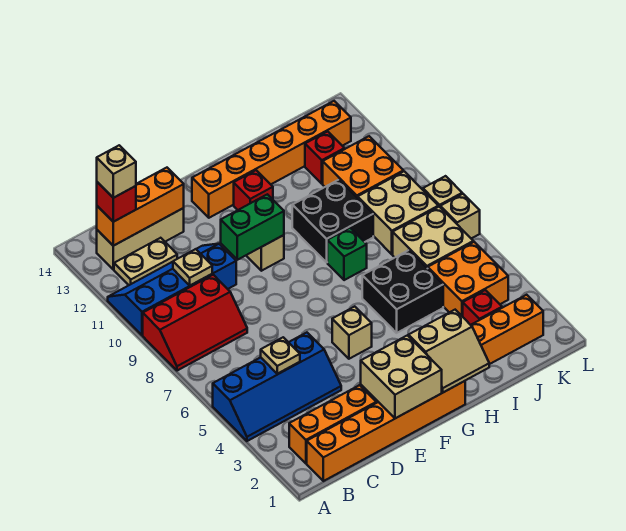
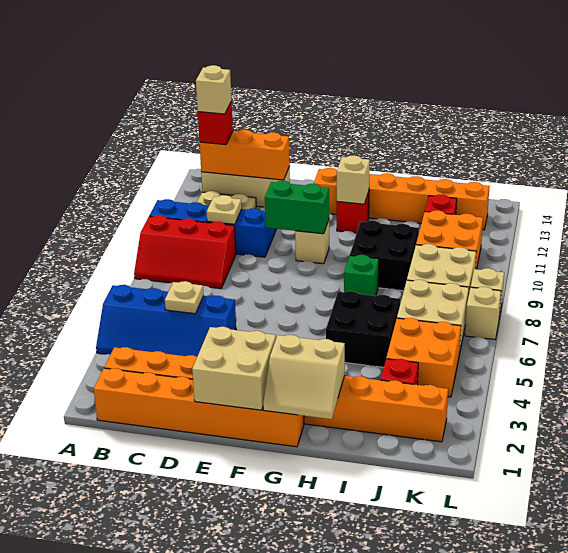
tan brick F5 level 1 -> tan brick G12 level 2

